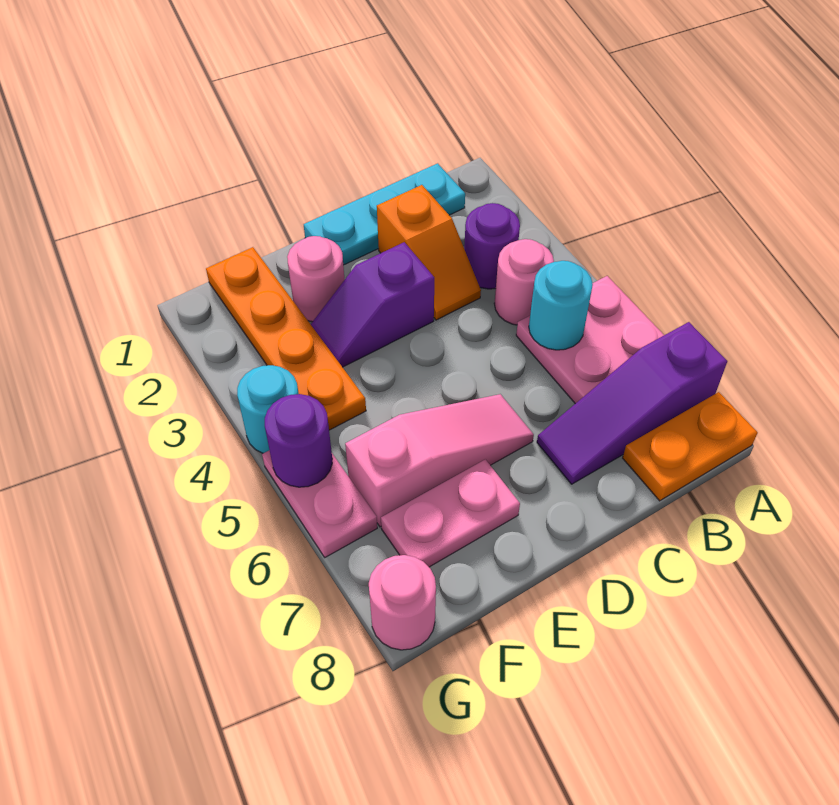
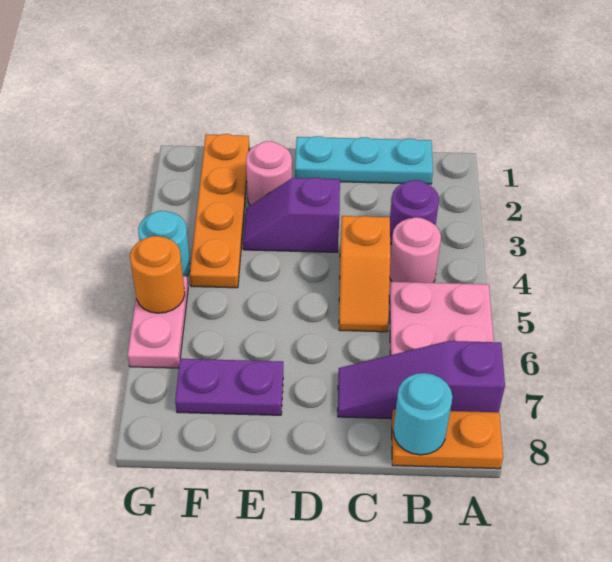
cyan round brick B5 level 2 -> cyan round brick B8 level 2
orange slope C2:C3 level 1 top 2 -> orange slope C4:C5 level 1 top 4
pink slope D6:F6 level 1 top F -> none
pink plate E7:F7 level 1 -> purple plate E7:F7 level 1
purple round brick G5 level 2 -> orange round brick G5 level 2
pink round brick G8 level 1 -> none

